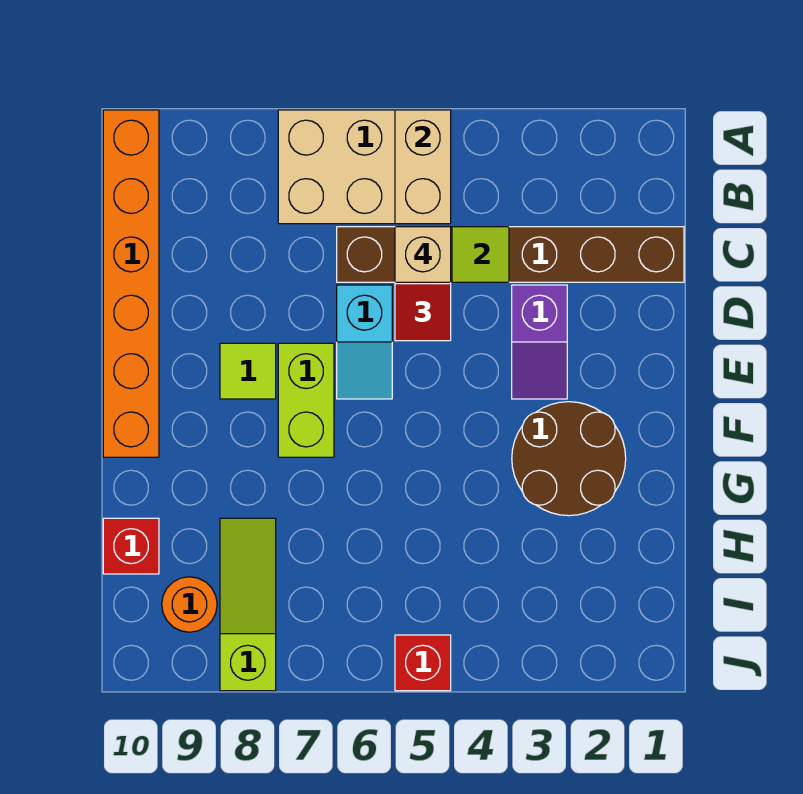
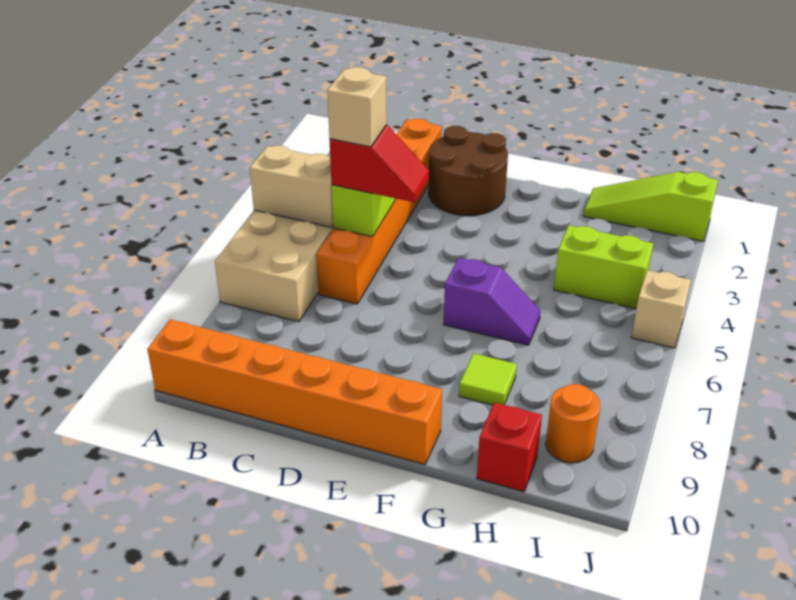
brown brick C1:C6 level 1 -> orange brick C1:C6 level 1
purple slope D3:E3 level 1 top D -> purple slope F6:G6 level 1 top F
cyan slope D6:E6 level 1 top D -> none
lime brick E7:F7 level 1 -> lime brick H4:I4 level 1
lime tile E8 level 1 -> lime tile G8 level 1
brown round brick F2:G3 level 1 -> brown round brick D1:E2 level 1
lime slope H8:J8 level 1 top J -> lime slope H1:J1 level 1 top J
red brick J5 level 1 -> tan brick J5 level 1

